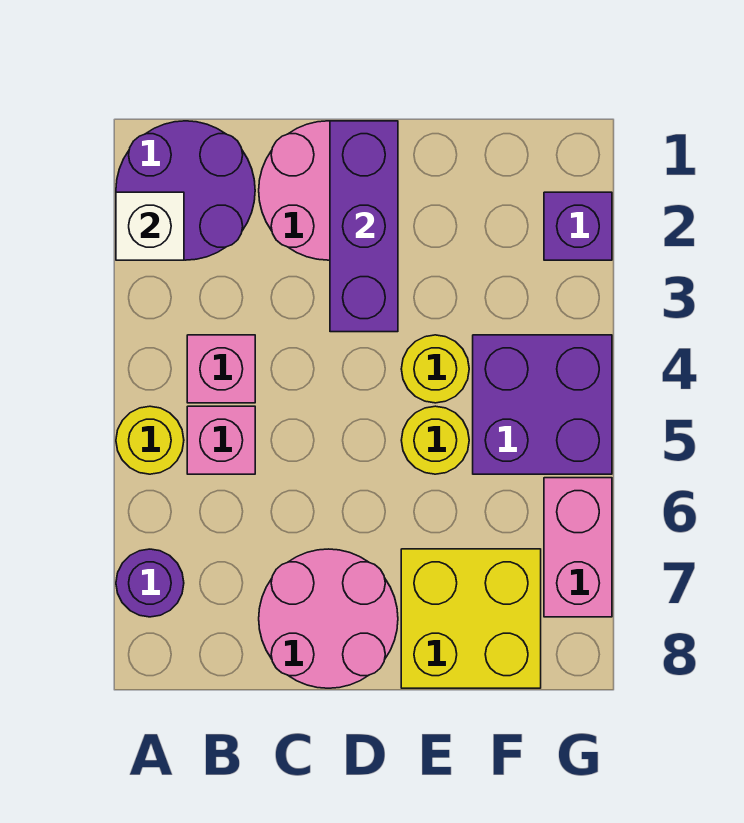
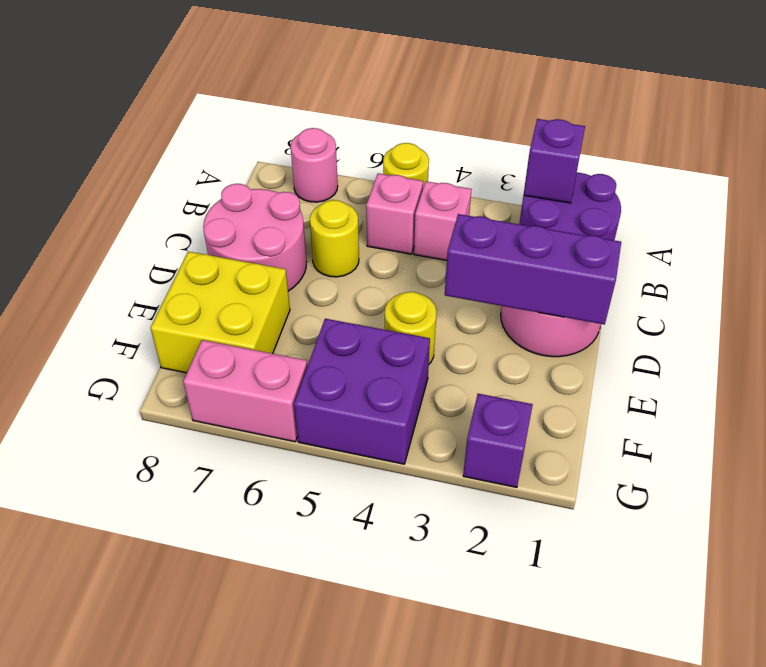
white brick A2 level 2 -> purple brick A2 level 2
purple round brick A7 level 1 -> pink round brick A7 level 1
yellow round brick E5 level 1 -> yellow round brick C6 level 1

